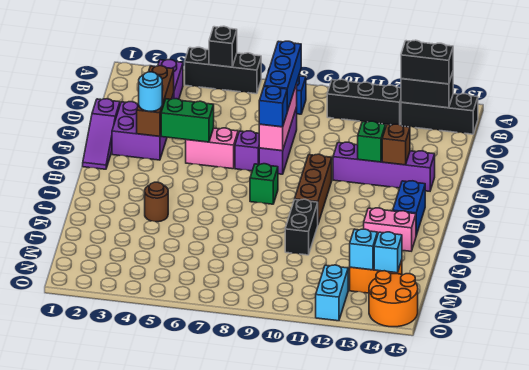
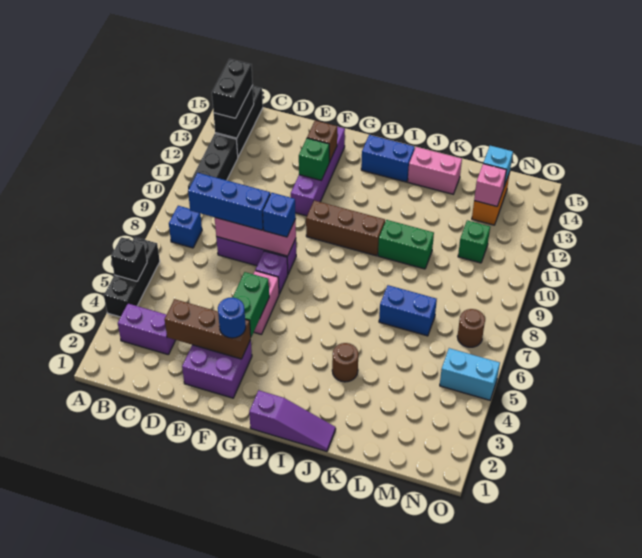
purple slope E1:G1 level 1 top E -> purple slope H1:J1 level 1 top H
cyan round brick F3 level 3 -> blue round brick F3 level 3
green brick H8 level 1 -> green brick M11 level 1
black brick J10:K10 level 1 -> green brick J10:K10 level 1
pink brick J13:J14 level 1 -> pink brick J14:K14 level 1
none -> blue brick K7:L7 level 1
cyan brick M13 level 2 -> pink brick M13 level 2
none -> brown round brick N7 level 1
cyan brick N12:O12 level 1 -> cyan brick N5:O5 level 1
orange round brick N14:O15 level 1 -> none

